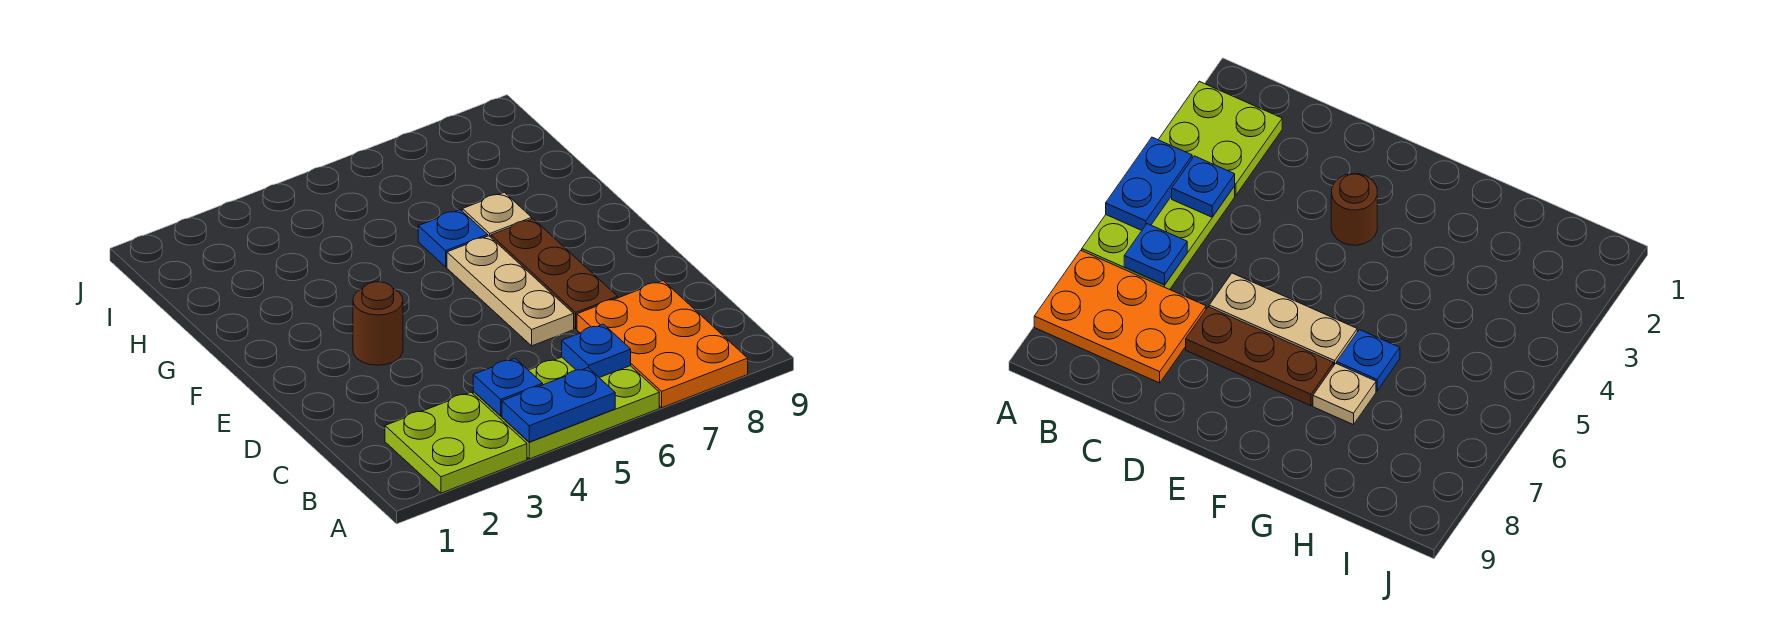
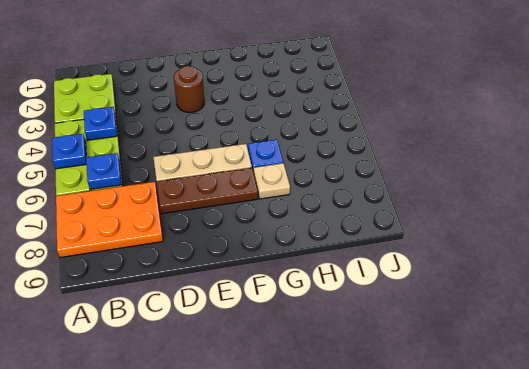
blue plate A4:A5 level 2 -> blue plate A5 level 2

